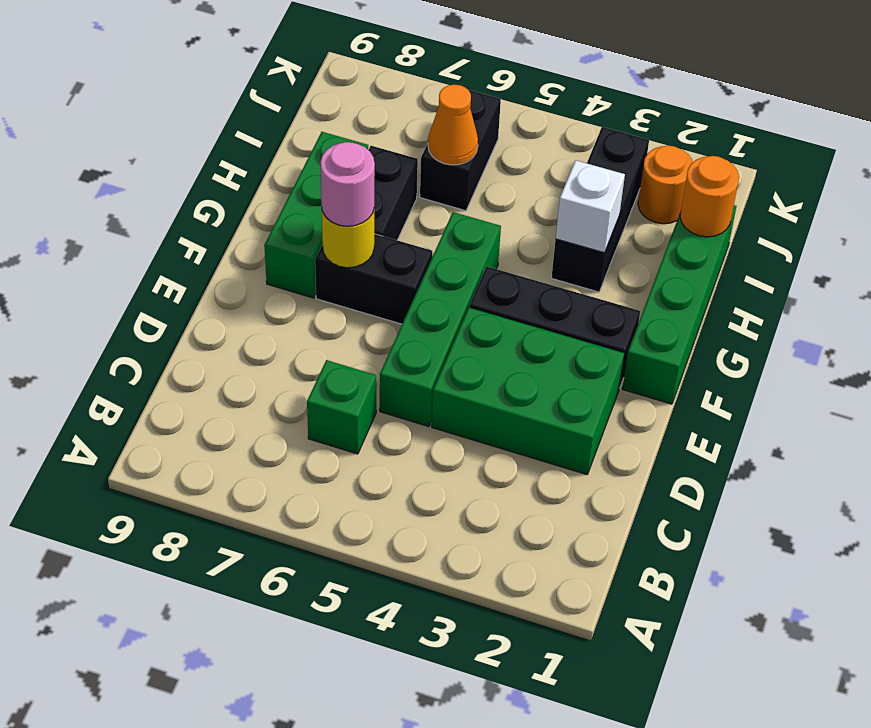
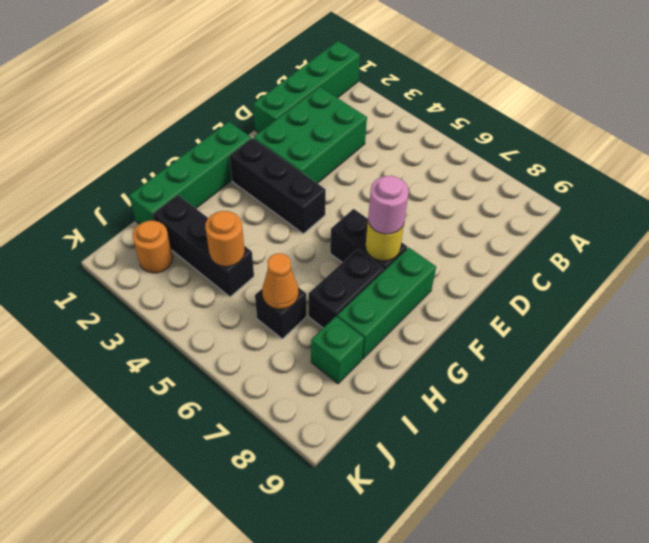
green brick C6 level 1 -> green brick I8 level 1
green brick D2:E4 level 1 -> green brick C2:E3 level 1
green brick D5:G5 level 1 -> green brick A1:D1 level 1
black brick H3:J3 level 1 -> black brick I2:I4 level 1
white brick H3 level 2 -> none
orange round brick I1 level 2 -> orange round brick I4 level 2
black brick I6:J6 level 1 -> black brick I6 level 1

